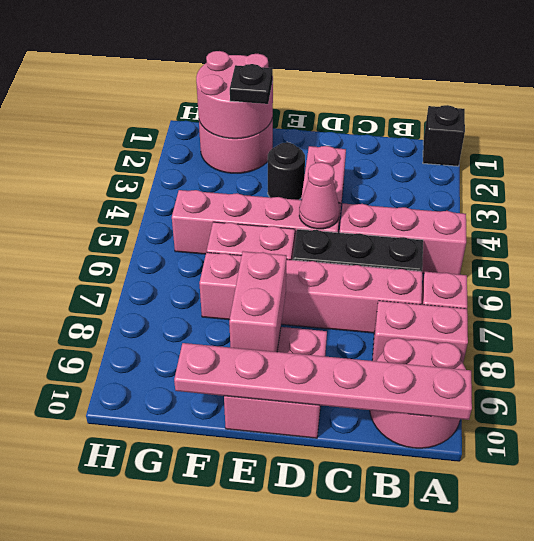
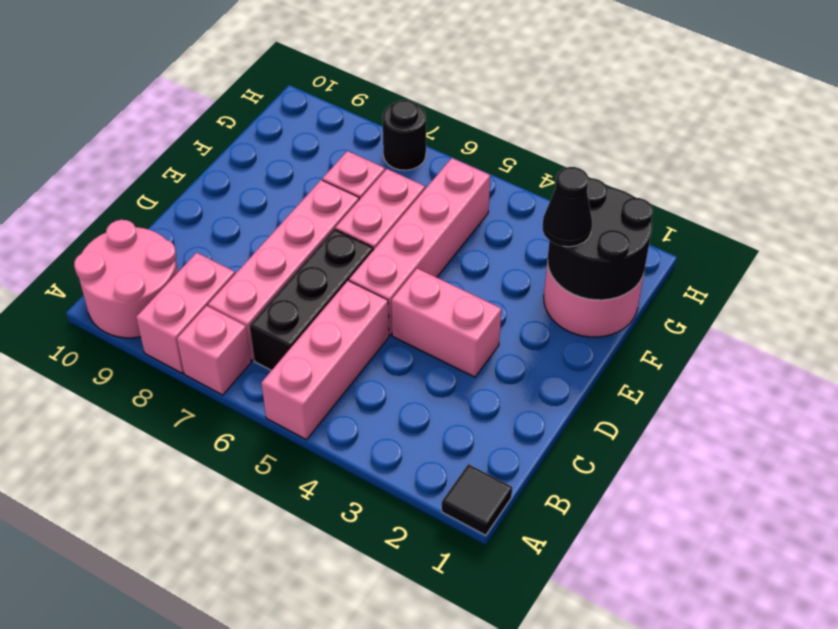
black brick A1 level 1 -> black tile A1 level 1
pink plate A10:F10 level 2 -> none
pink cone D5 level 2 -> none
pink brick D9:E10 level 1 -> none
black round brick E3 level 1 -> black round brick H7 level 1
pink brick E8:E9 level 2 -> none
pink round brick F1:G2 level 2 -> black round brick F1:G2 level 2
black plate F2 level 3 -> black cone F2 level 3

